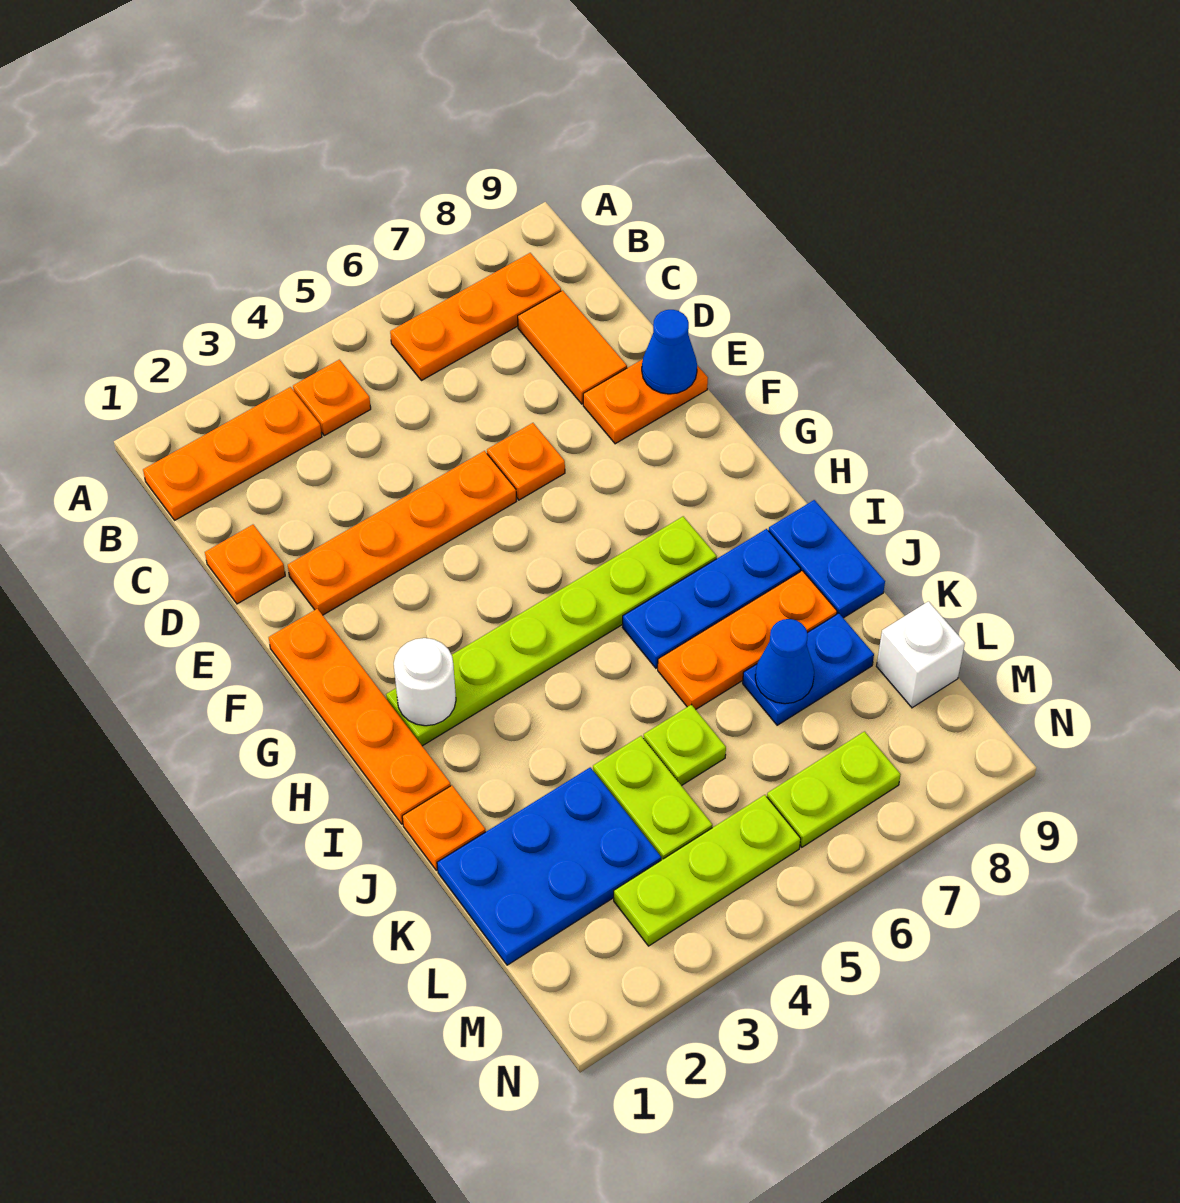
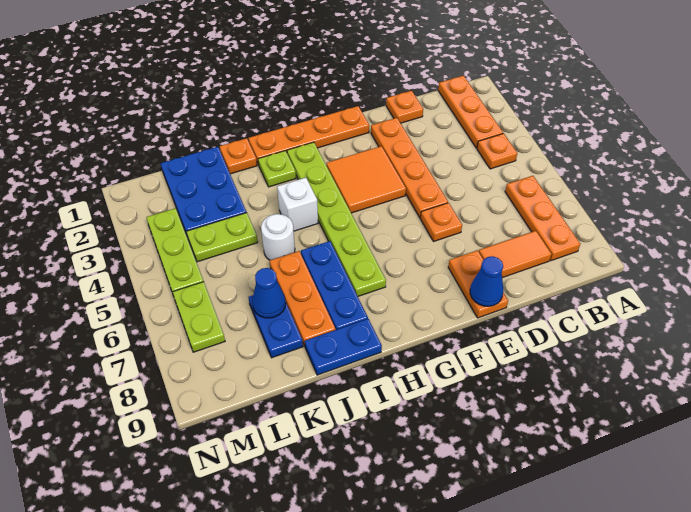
none -> orange tile F3:G4 level 1
white round brick H2 level 2 -> white round brick J5 level 1
lime plate K5 level 1 -> lime plate I2 level 1
white brick L9 level 1 -> white brick I4 level 1

